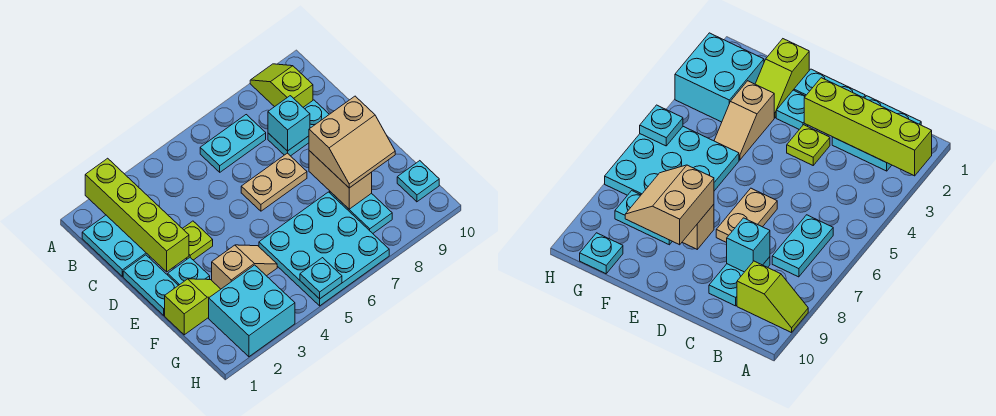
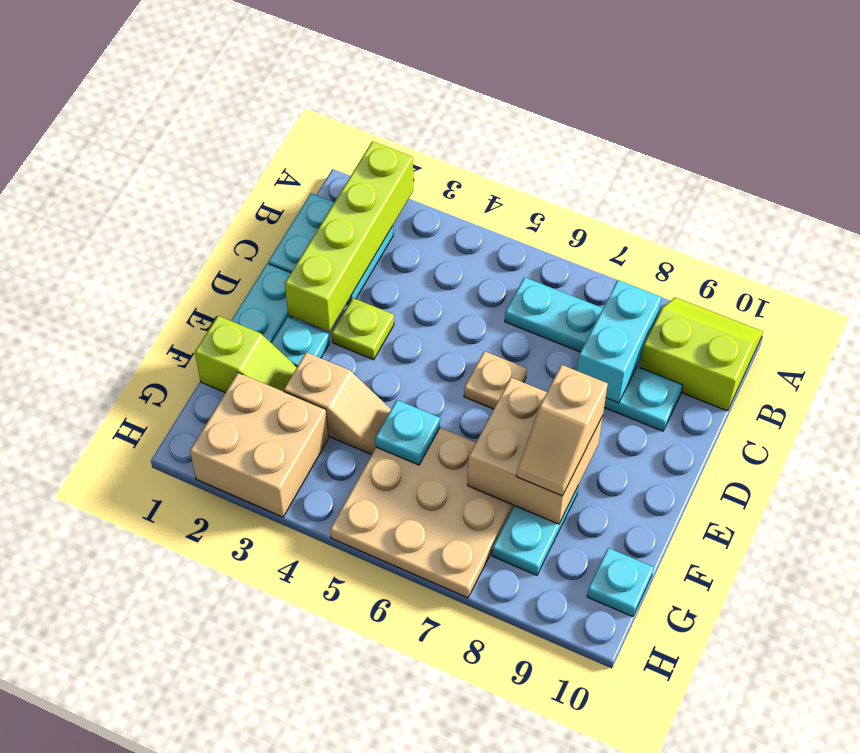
lime slope A9:B9 level 1 top B -> lime slope A9:B10 level 1 top B
cyan brick C8 level 2 -> cyan brick B8:C8 level 2
tan plate D6:D7 level 1 -> tan plate D6 level 1
tan brick E8:F8 level 2 -> tan brick E7:F8 level 2
tan slope E8:F9 level 3 top E -> tan slope E8:F8 level 3 top E
cyan plate F5:H7 level 1 -> tan plate F5:H7 level 1
cyan brick G2:H3 level 1 -> tan brick G2:H3 level 1
cyan plate H5 level 2 -> cyan plate F5 level 2

